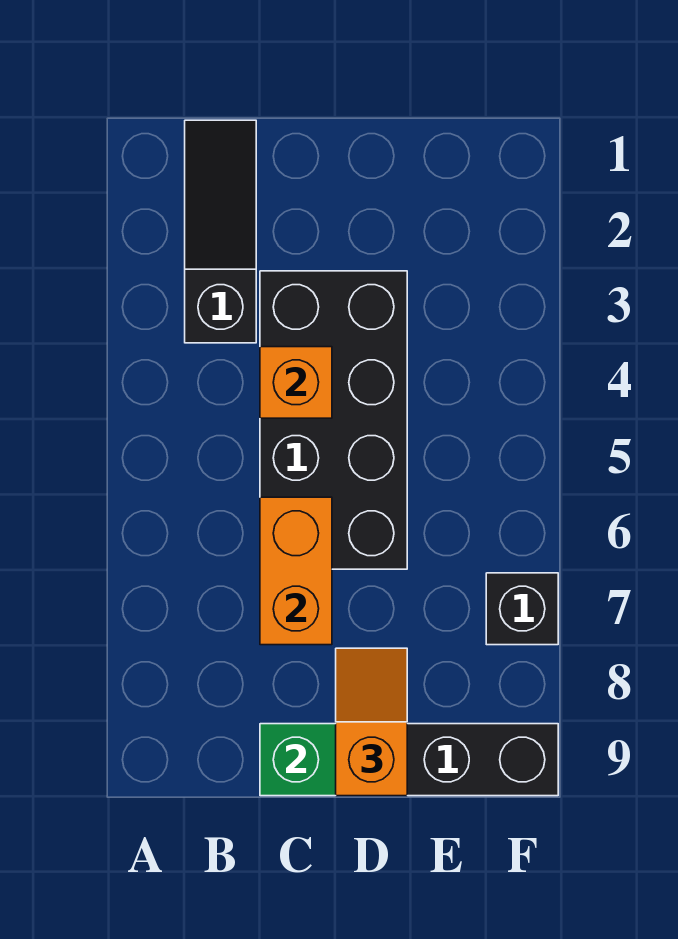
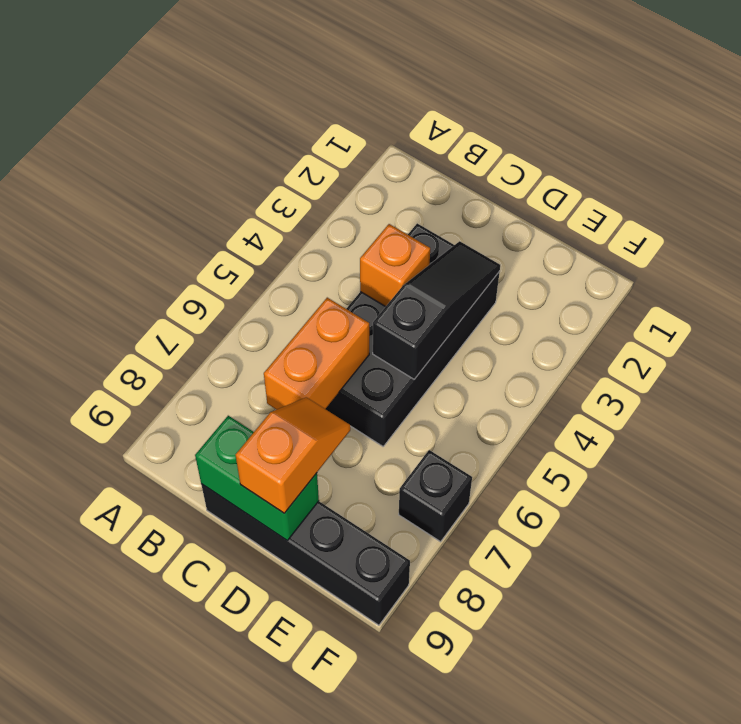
black slope B1:B3 level 1 top 3 -> black slope D3:D5 level 2 top 5

